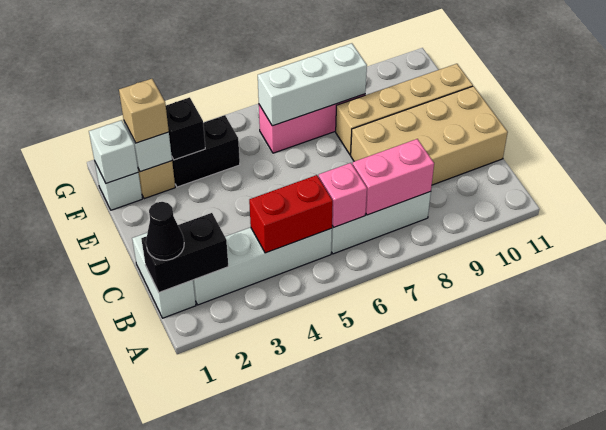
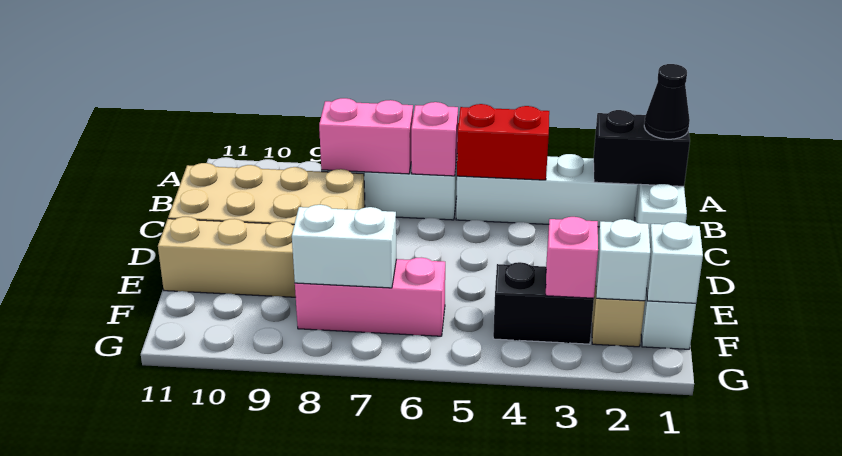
tan brick F2 level 3 -> none
black brick F3 level 2 -> pink brick F3 level 2
white brick F6:F8 level 2 -> white brick F7:F8 level 2

